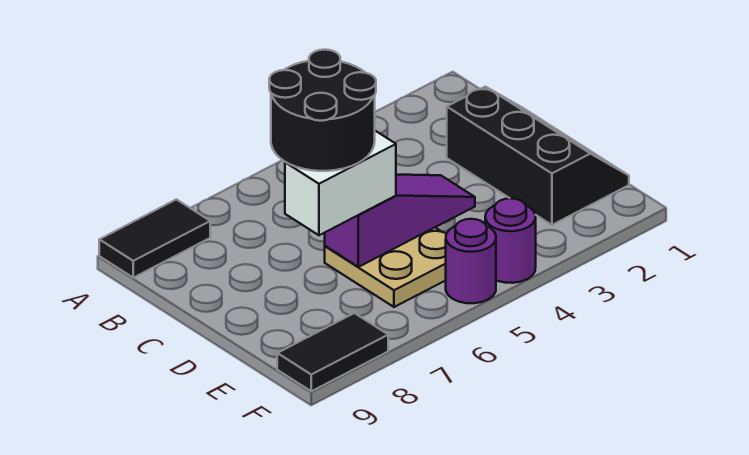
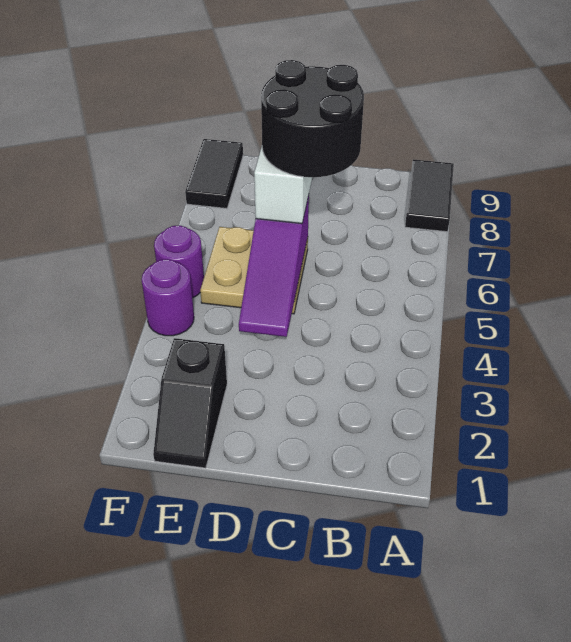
black slope C1:E2 level 1 top 2 -> black slope E1:E2 level 1 top 2

